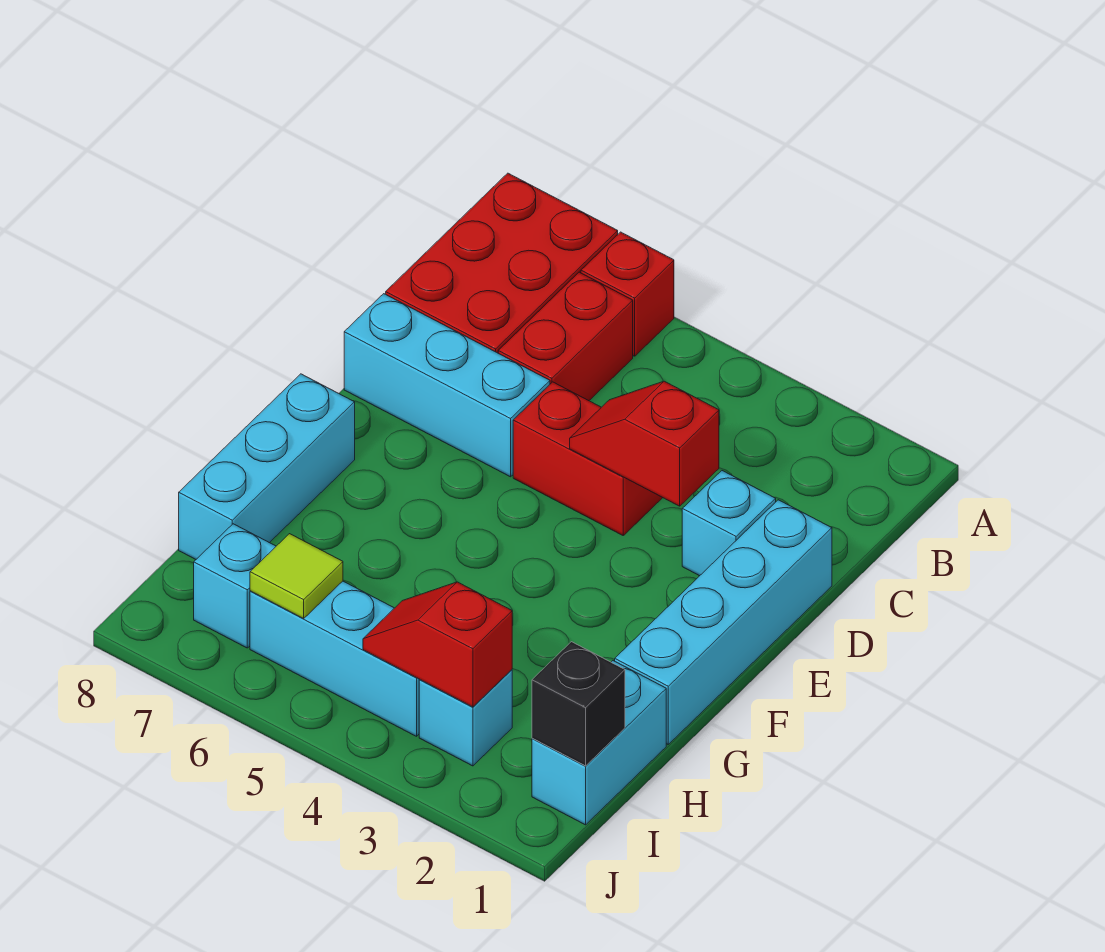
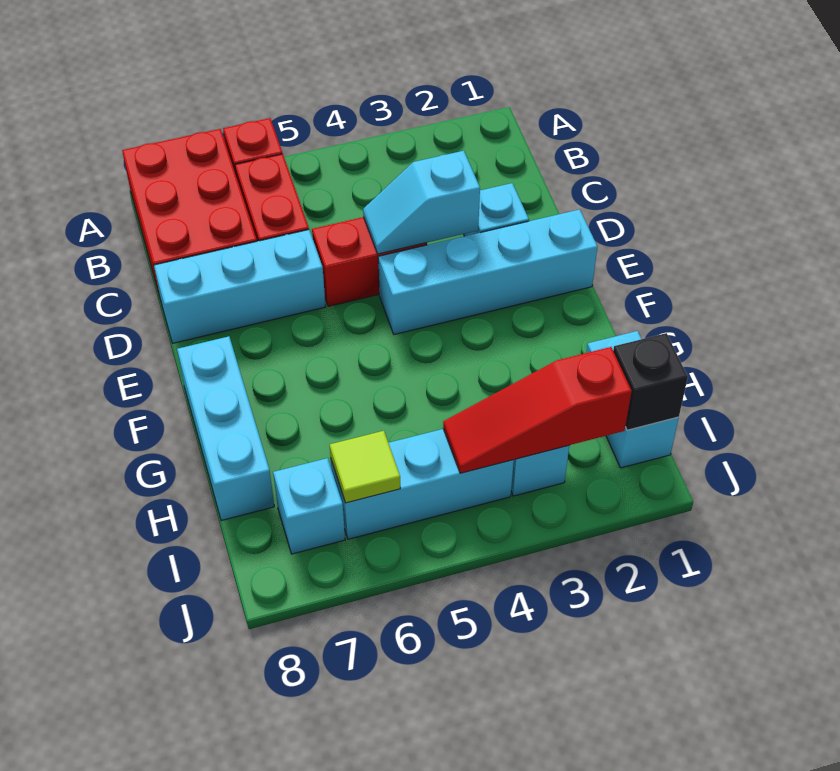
cyan brick D1:G1 level 1 -> cyan brick E1:E4 level 1
red slope D3:D4 level 2 top 3 -> cyan slope D3:D4 level 2 top 3
red slope I3:I4 level 2 top 3 -> red slope I2:I4 level 2 top 2

